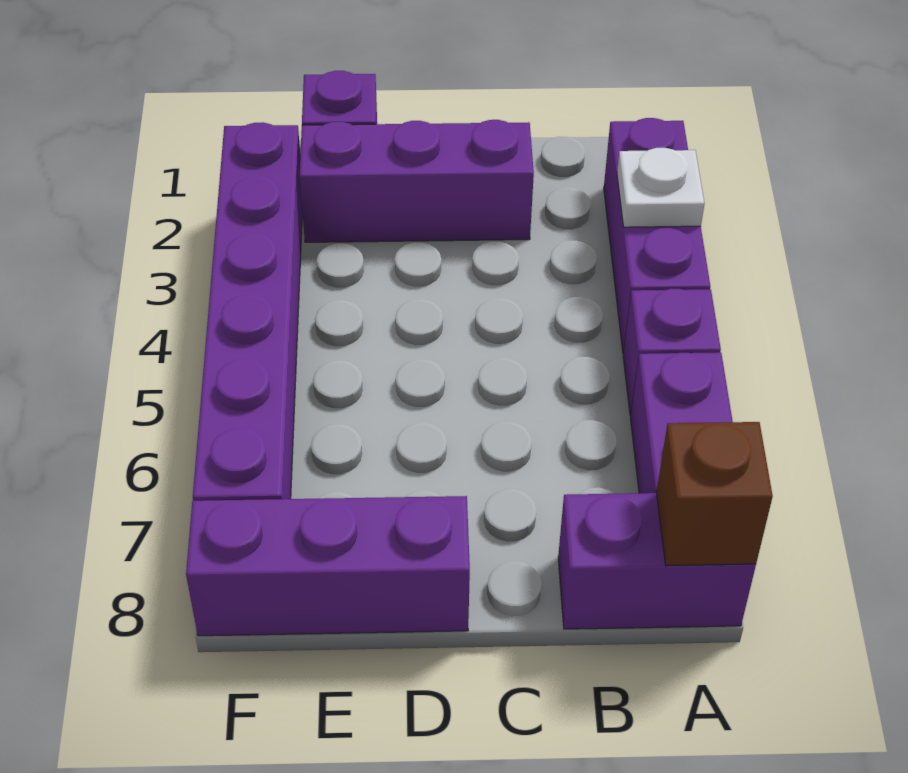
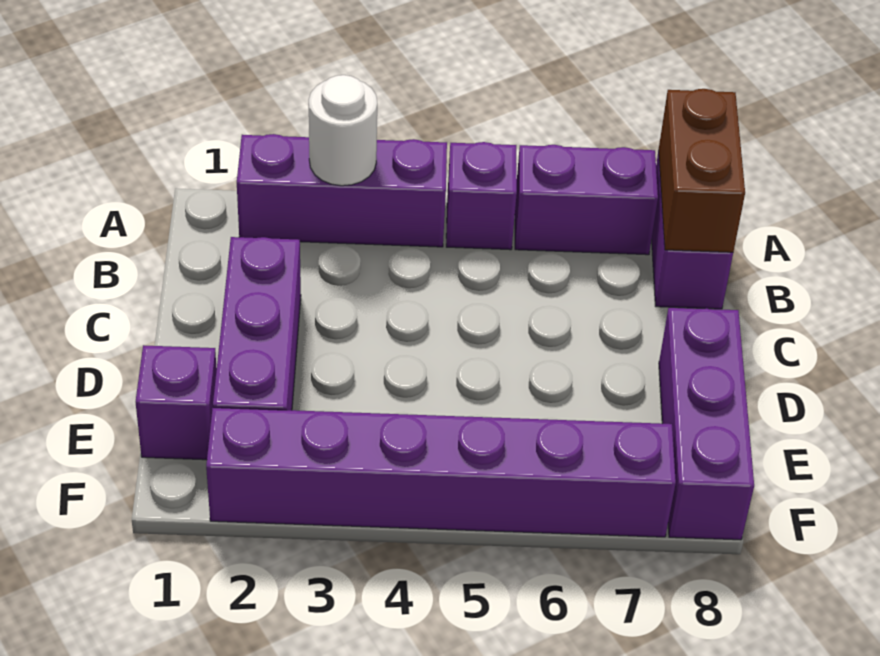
white plate A3 level 2 -> white round brick A3 level 2
brown brick A8 level 2 -> brown brick A8:B8 level 2

